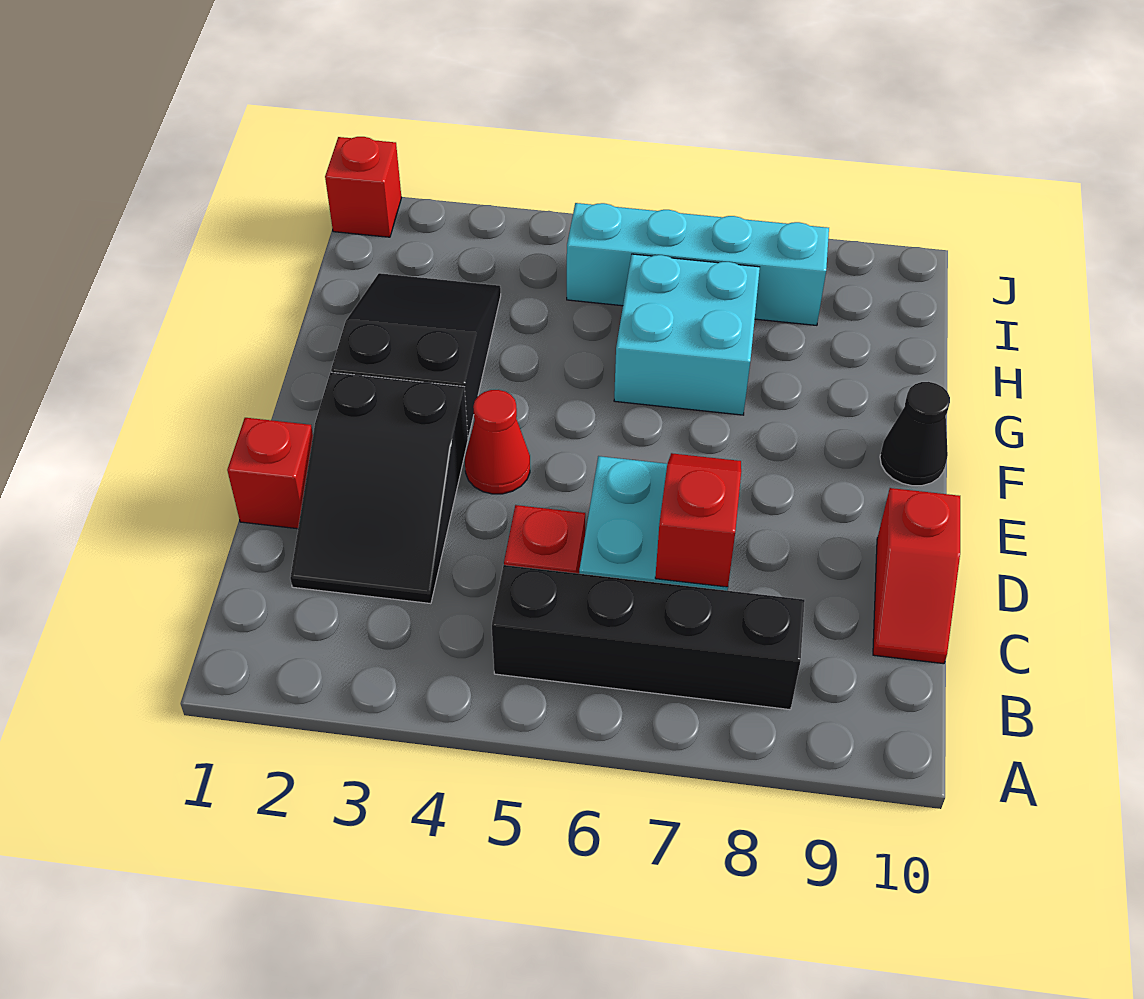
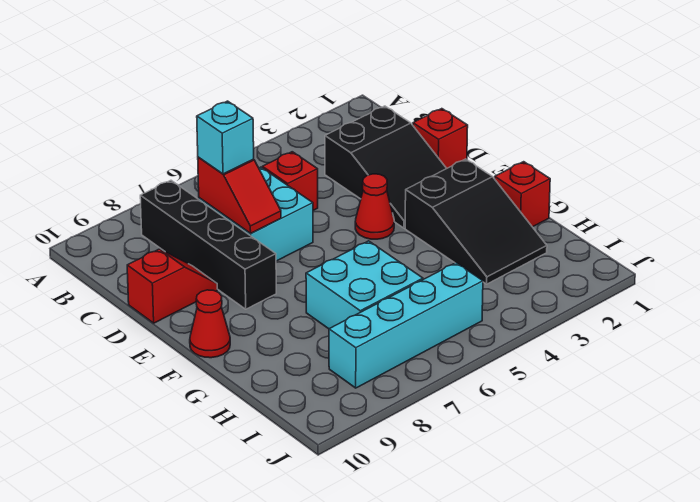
black brick B5:B8 level 1 -> black brick B8:E8 level 1
black slope C2:E3 level 1 top E -> black slope C2:E3 level 1 top C
none -> cyan brick C7 level 3
red slope C10:D10 level 1 top D -> red slope D9:D10 level 1 top 10
black cone F10 level 1 -> red cone F10 level 1
red brick J1 level 1 -> red brick G1 level 1

